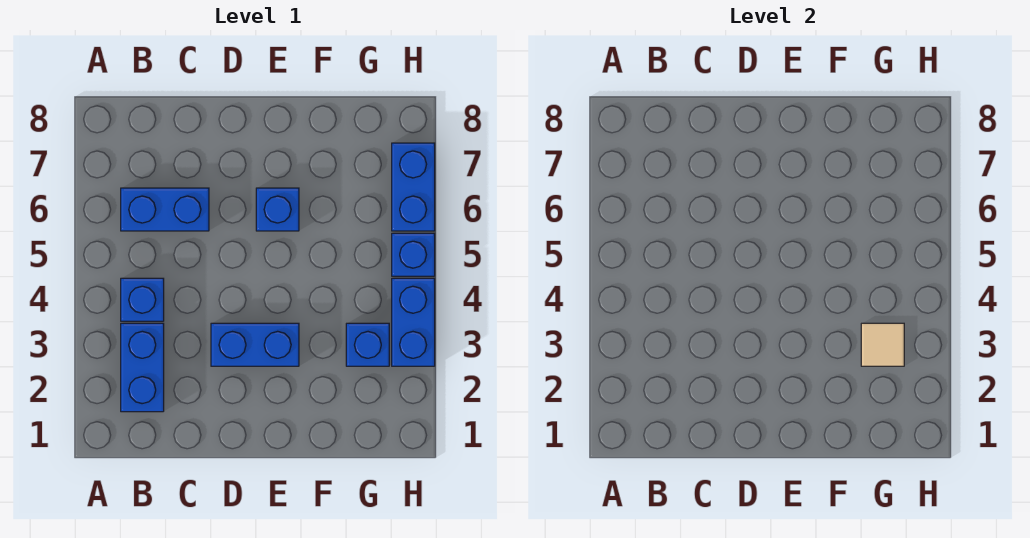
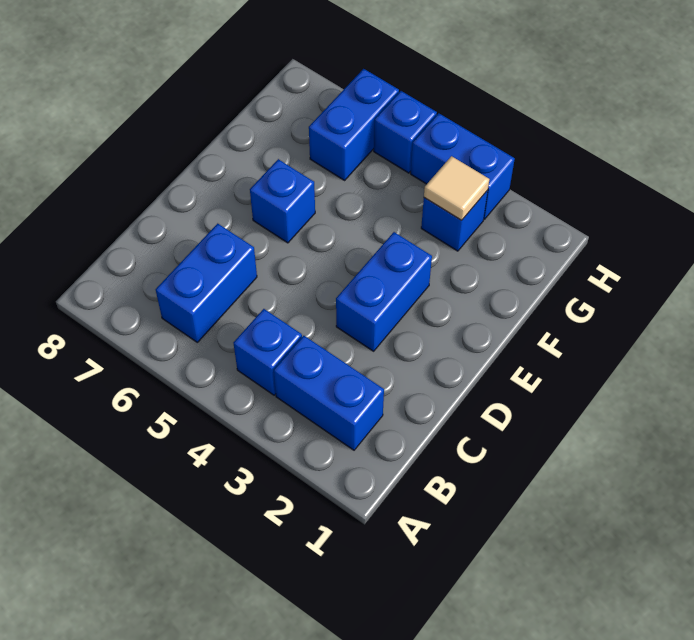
blue brick H6:H7 level 1 -> blue brick G6:H6 level 1

